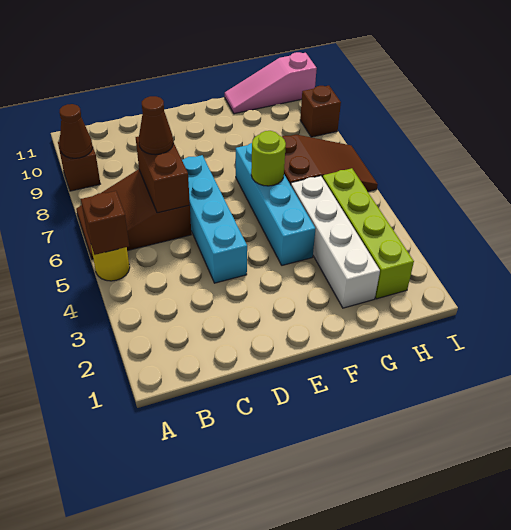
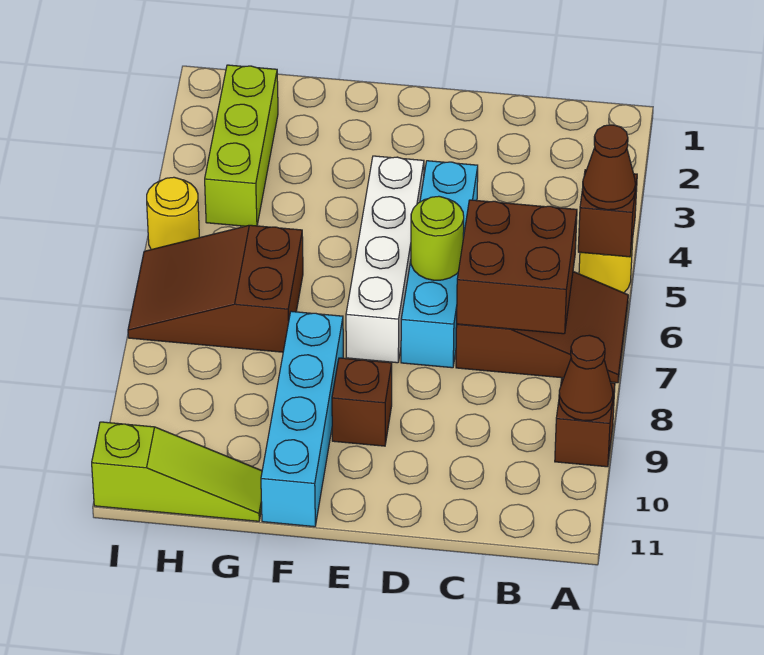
brown brick C6:C7 level 2 -> brown brick B6:C7 level 2
brown cone C7 level 3 -> brown cone A5 level 3
cyan brick F4:F7 level 1 -> cyan brick F8:F11 level 1
lime round brick F6 level 2 -> lime round brick D6 level 2
white brick G2:G5 level 1 -> white brick E4:E7 level 1
pink slope G11:I11 level 1 top I -> lime slope G11:I11 level 1 top I
lime brick H2:H5 level 1 -> lime brick H2:H4 level 1
none -> yellow round brick I5 level 1
brown brick I9 level 1 -> brown brick E9 level 1

